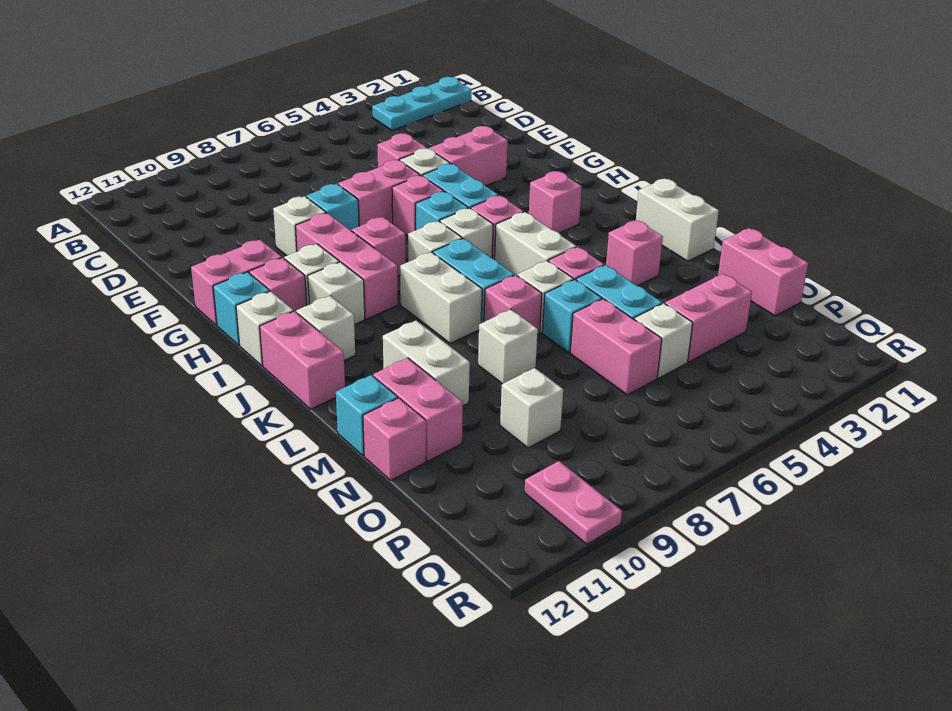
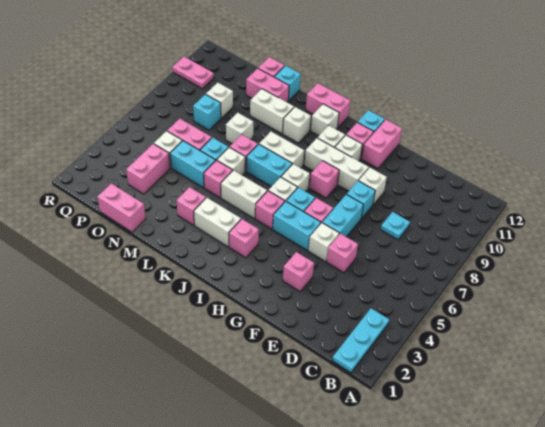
none -> cyan plate D8 level 1
pink brick F3:F4 level 1 -> pink brick F3 level 1
pink brick F6:F7 level 1 -> cyan brick F6:F7 level 1
pink brick G9:I9 level 1 -> white brick G9:I9 level 1
white brick I12 level 1 -> white brick K10 level 1
white brick K1:L1 level 1 -> white brick J3:K3 level 1
none -> cyan brick O8 level 1

